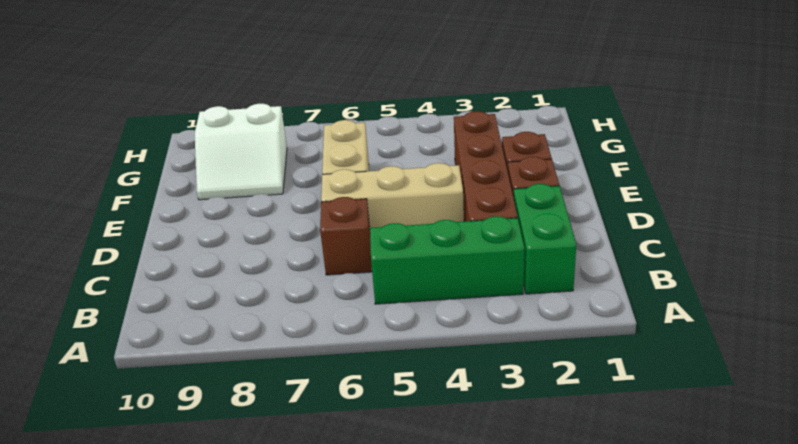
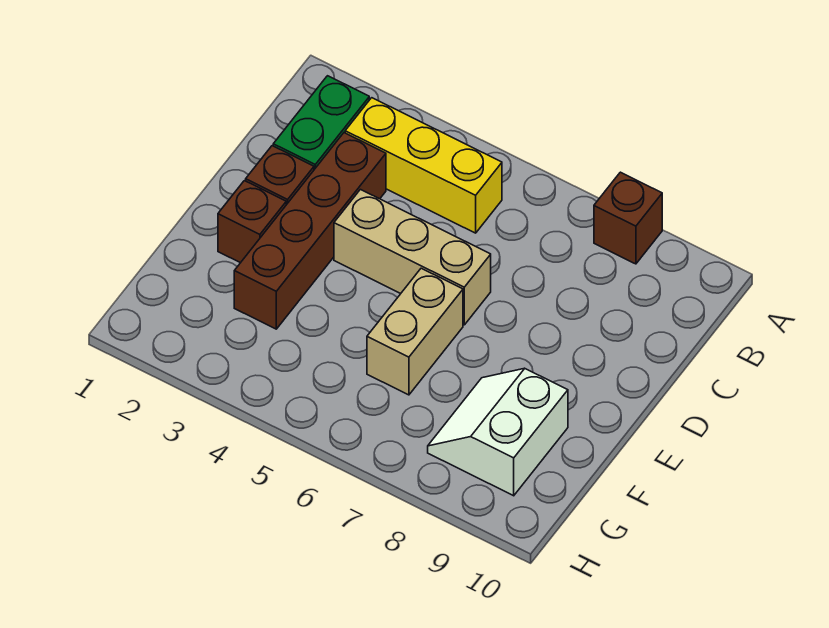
green brick B3:B5 level 1 -> yellow brick B3:B5 level 1
brown brick C6 level 1 -> brown brick A8 level 1
white slope F8:G9 level 1 top G -> white slope F8:G9 level 1 top 9

